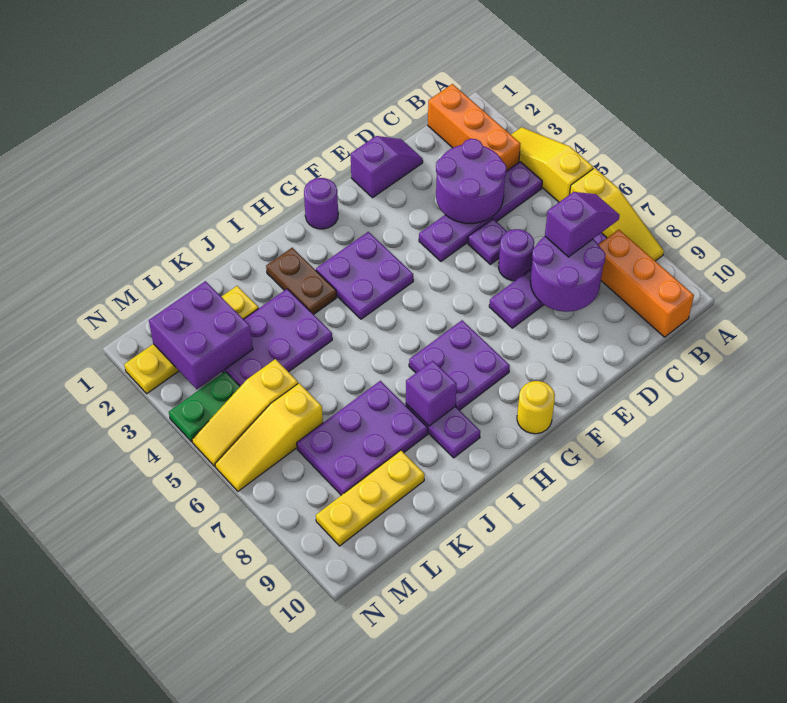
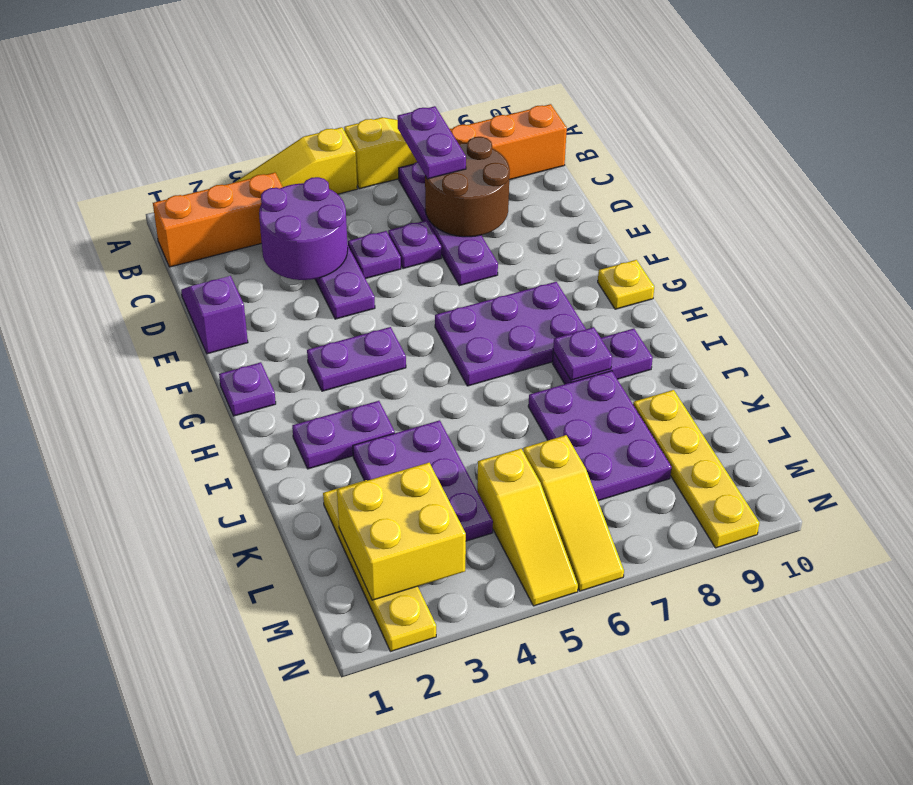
purple slope B7:C7 level 3 top C -> purple plate B7:C7 level 3
purple round brick C7:D8 level 2 -> brown round brick C7:D8 level 2
purple round brick D6 level 1 -> purple plate D6 level 1
purple round brick G1 level 1 -> purple plate G1 level 1
purple plate G3:H4 level 1 -> purple plate G3:G4 level 1
purple plate G7:H8 level 1 -> purple plate G6:H8 level 1
yellow round brick G10 level 1 -> yellow plate G10 level 1
brown plate I2:I3 level 1 -> purple plate I2:I3 level 1
purple brick I8 level 2 -> purple plate I8 level 2
yellow plate K9:M9 level 1 -> yellow plate K9:N9 level 1
purple brick L2:M3 level 2 -> yellow brick L2:M3 level 2
green plate M4:N4 level 1 -> none

